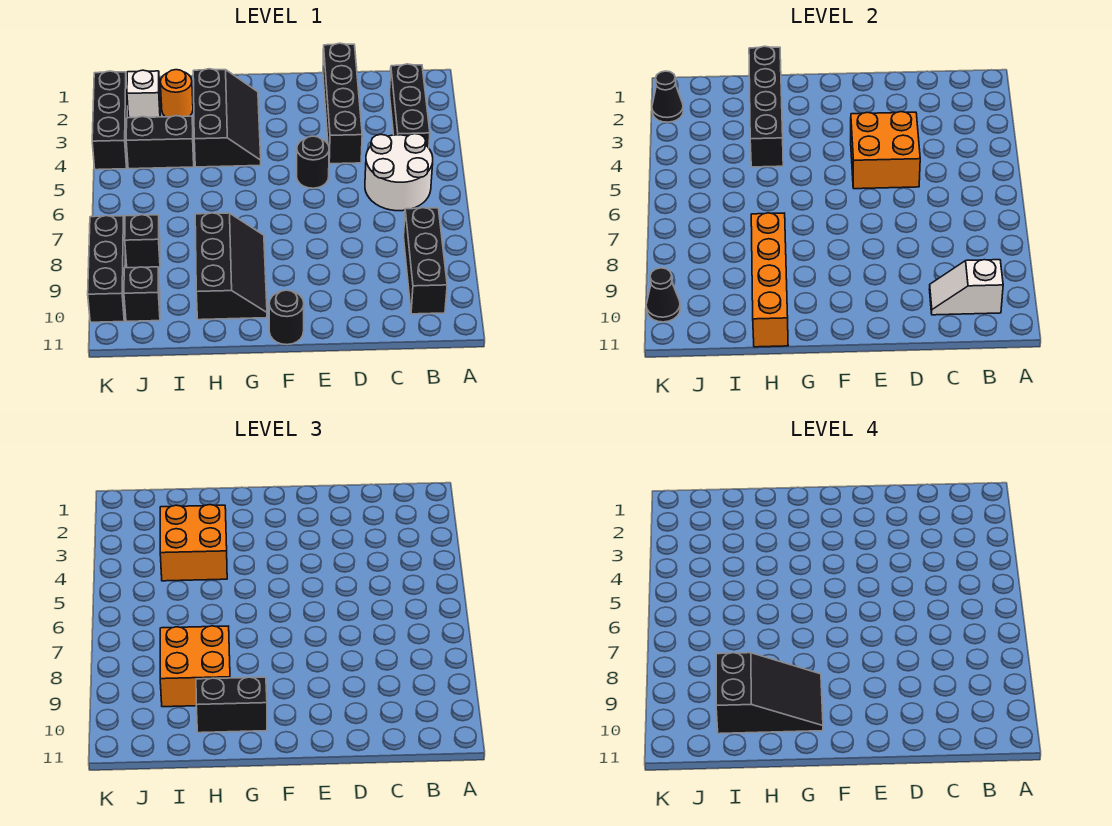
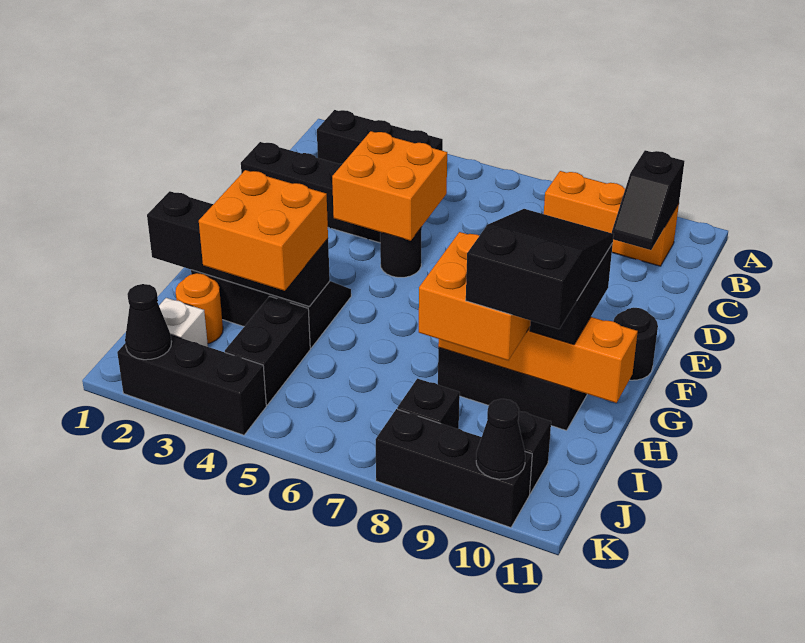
white round brick B5:C6 level 1 -> none
black brick B8:B10 level 1 -> orange brick B8:B10 level 1
white slope B10:C10 level 2 top B -> black slope B10:C10 level 2 top B

